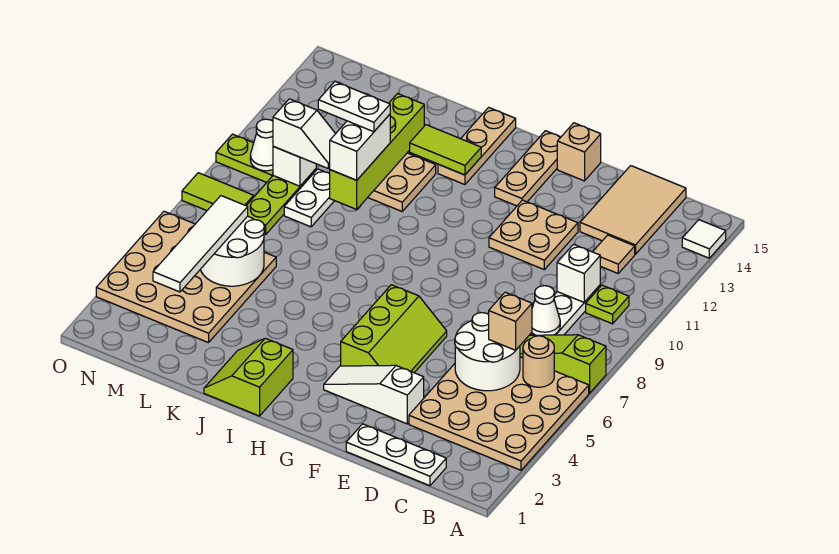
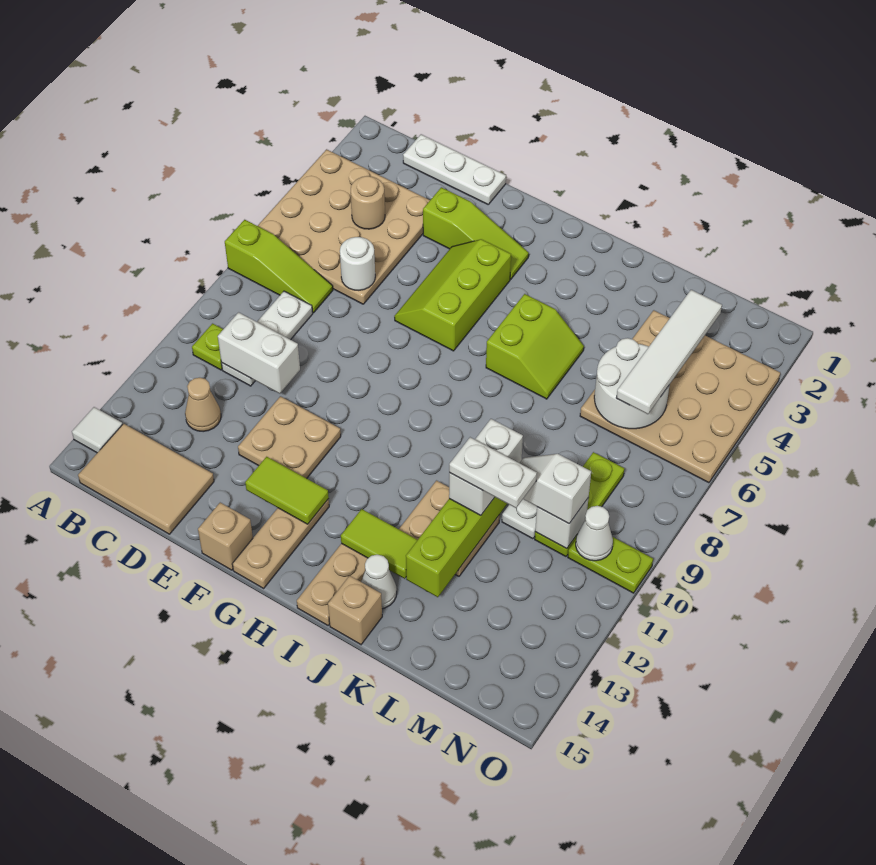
tan round brick B6 level 2 -> tan round brick C4 level 2
white round brick C5:D6 level 2 -> white round brick D6 level 2
tan brick C6 level 3 -> tan brick J15 level 1
white cone C8 level 2 -> white cone J14 level 1
white brick C10 level 2 -> white brick C10:D10 level 2
tan tile C12 level 1 -> tan cone C12 level 1
tan tile C13:D15 level 1 -> tan tile B14:D15 level 1
white slope E3:G3 level 1 top E -> lime slope E3:G3 level 1 top E
lime slope I1:J2 level 1 top I -> lime slope I5:J6 level 1 top I
lime tile N8:O8 level 1 -> lime tile F13:G13 level 2

